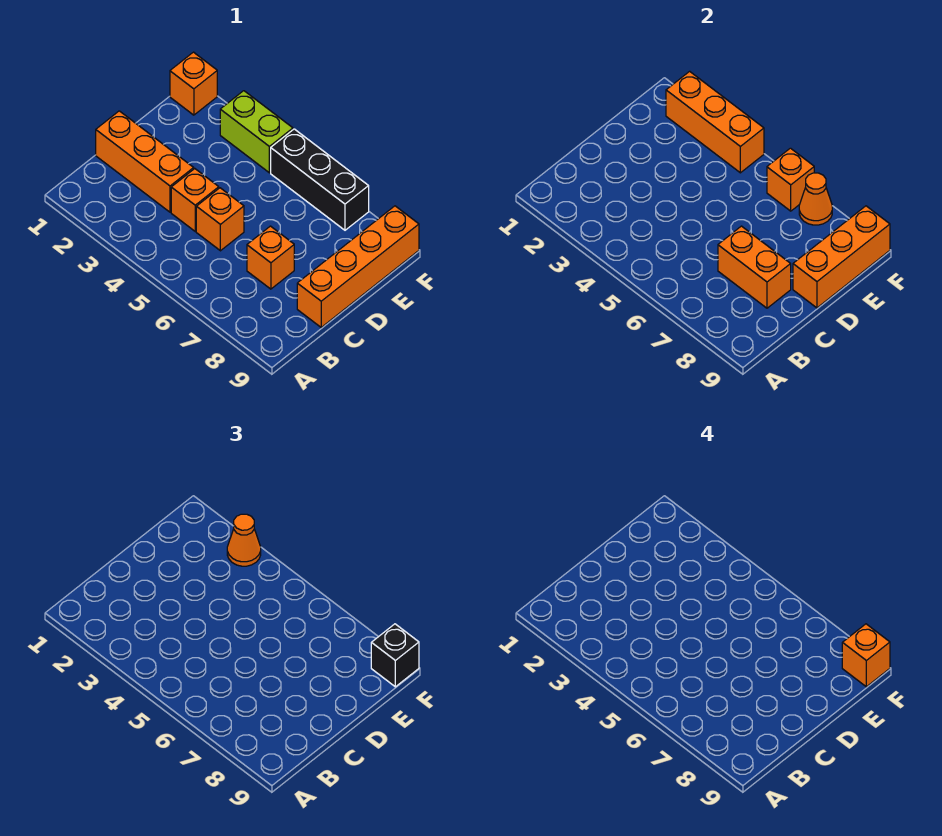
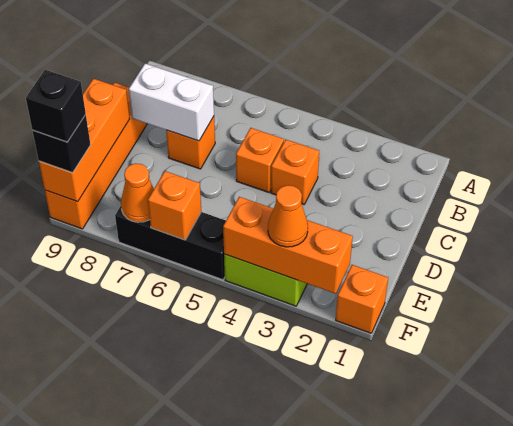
orange brick C1:C3 level 1 -> none
orange brick C7:C8 level 2 -> white brick C7:C8 level 2
orange brick F9 level 4 -> black brick F9 level 4

